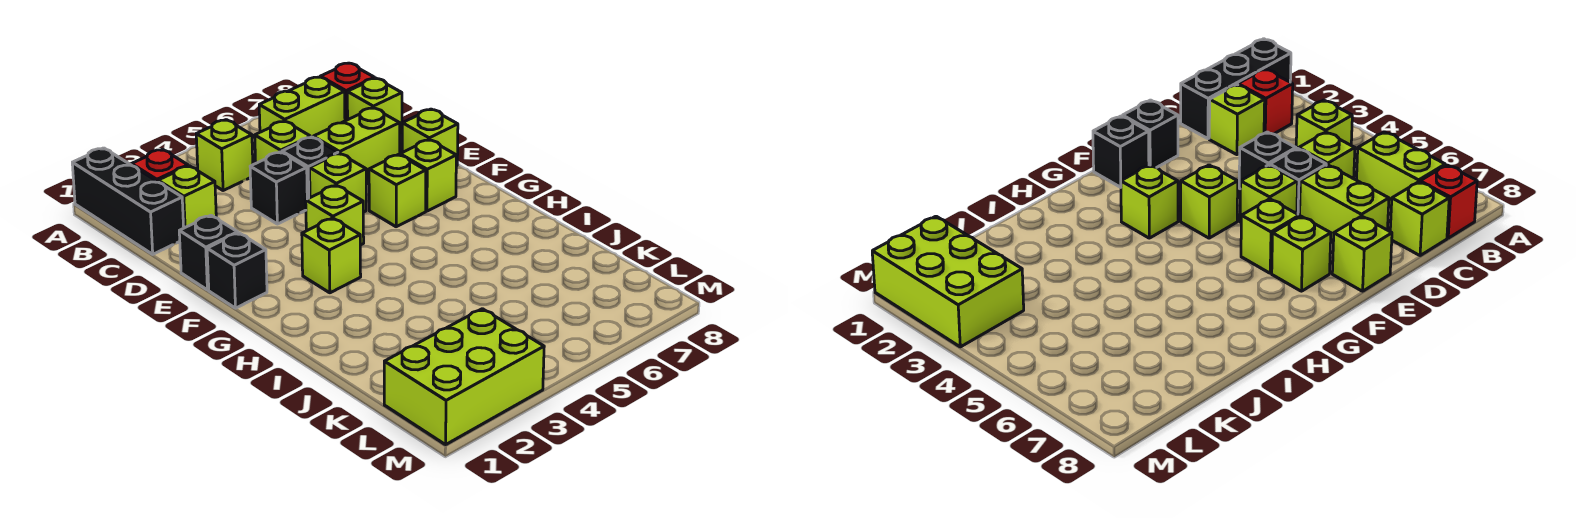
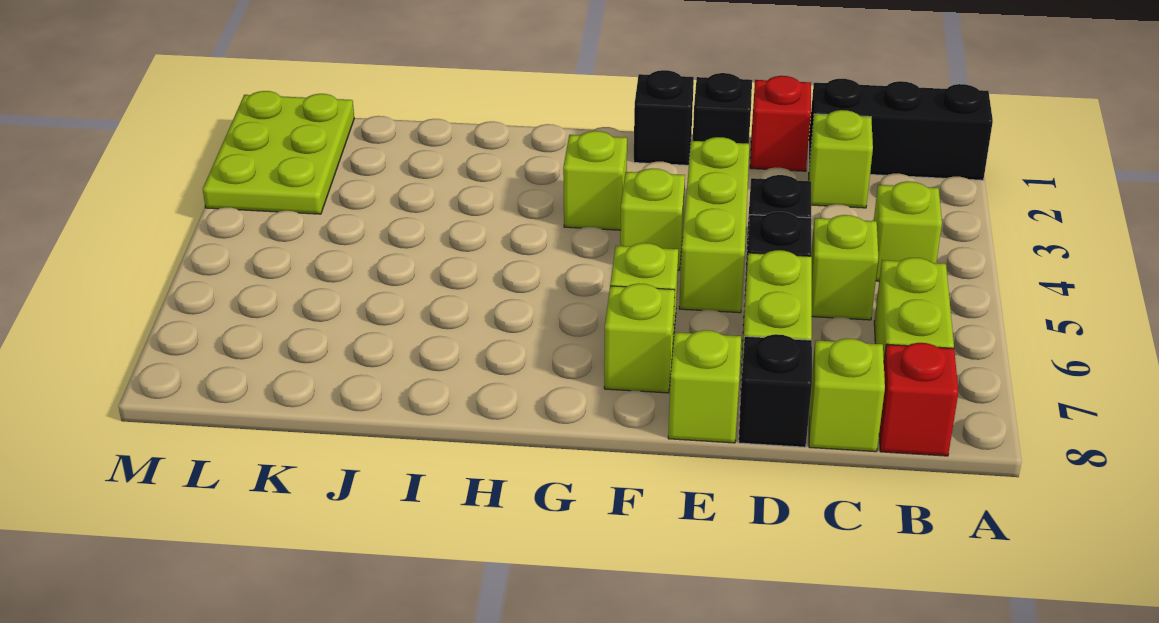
red brick B2 level 1 -> red brick D1 level 1
none -> black brick D8 level 1
lime brick E5 level 1 -> lime brick E3:E5 level 1
lime brick L1:M3 level 1 -> lime plate L1:M3 level 1

